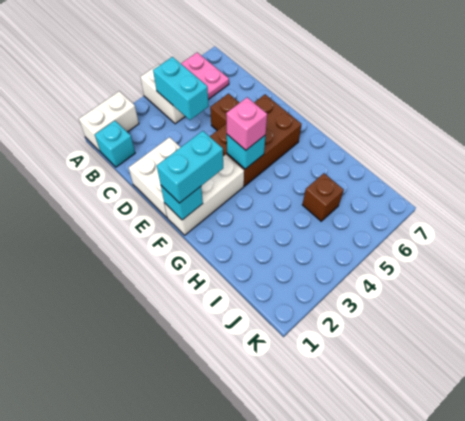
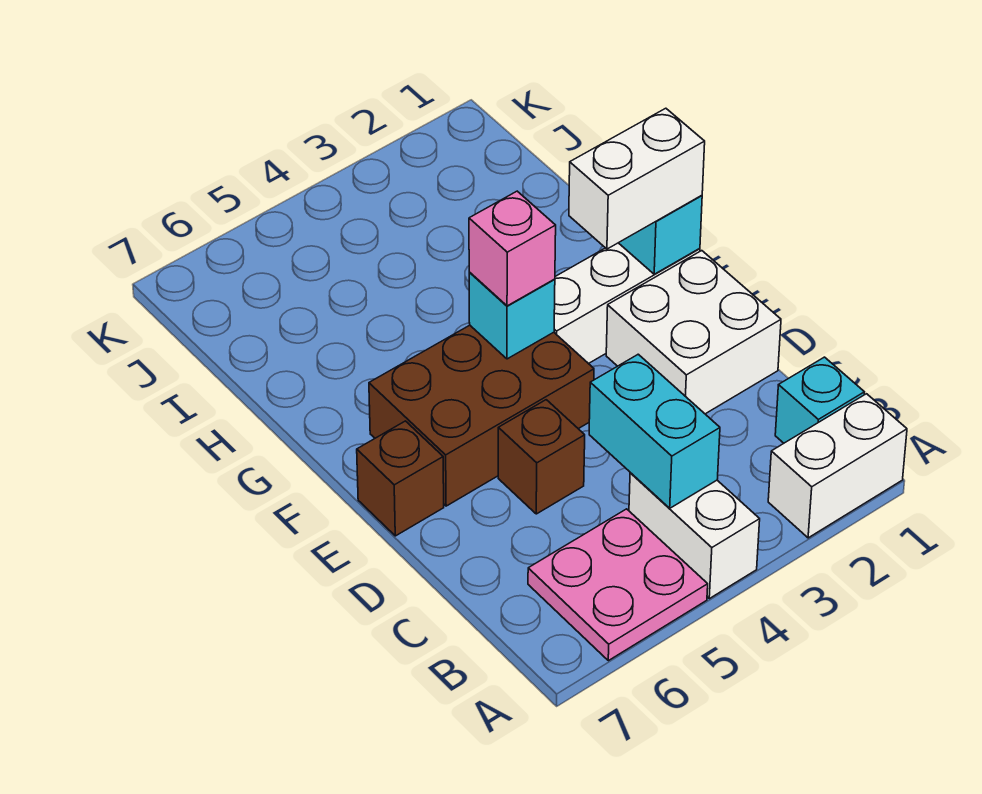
cyan brick F1:F2 level 3 -> white brick F1:F2 level 3
brown brick I5 level 1 -> brown brick E7 level 1

